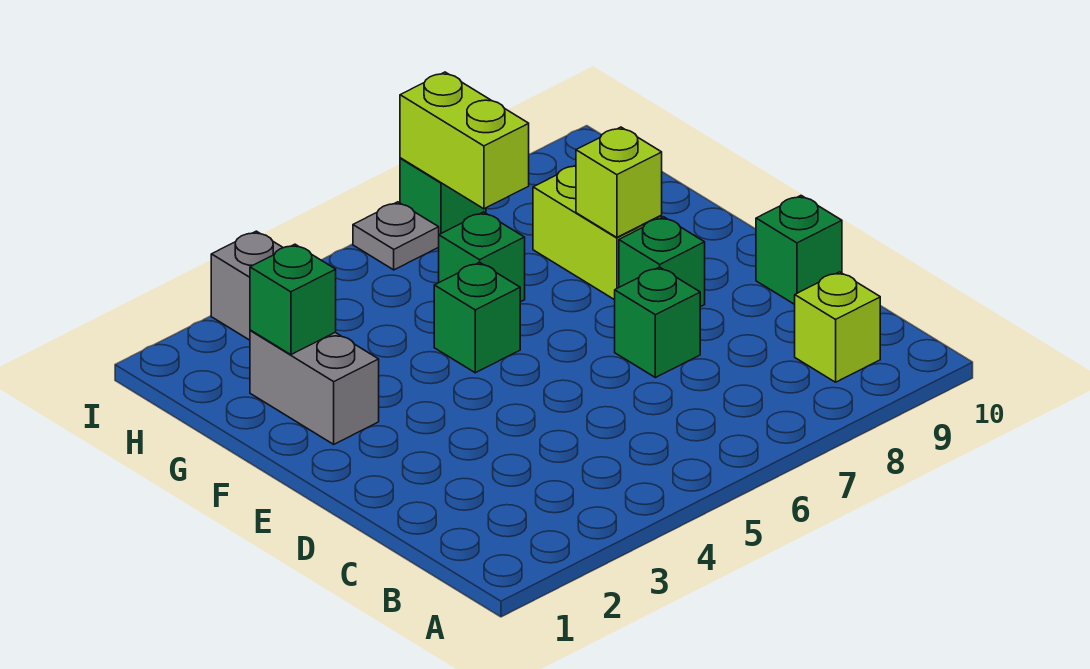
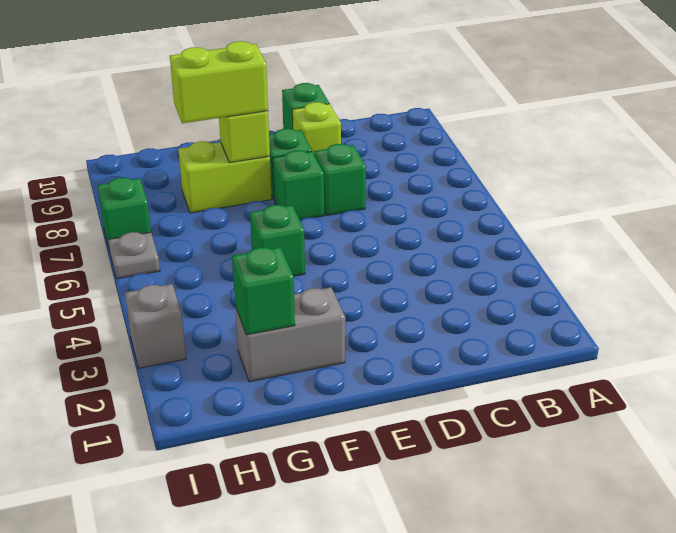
lime brick B9 level 1 -> lime brick D9 level 1
green brick G6 level 1 -> green brick E7 level 1
lime brick H7:I7 level 2 -> lime brick F8:G8 level 3

